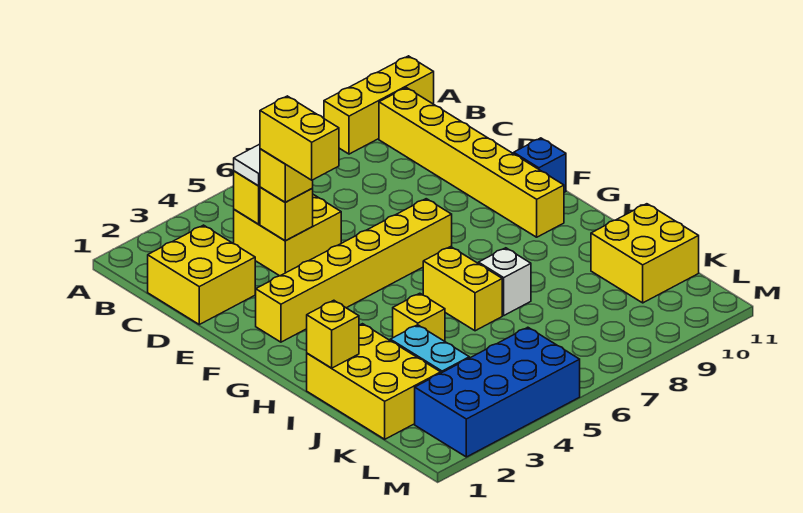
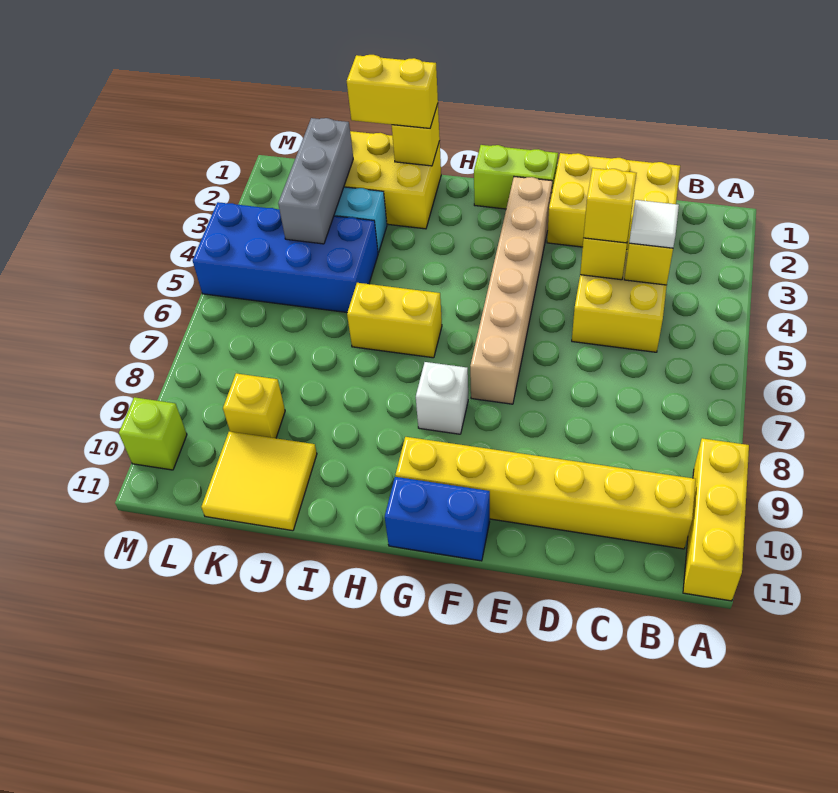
yellow brick C1:D2 level 1 -> yellow brick C1:E2 level 1
yellow brick D4:E4 level 4 -> yellow brick I1:J1 level 3
none -> lime brick F1:G1 level 1
yellow brick F2:F7 level 1 -> tan brick F2:F7 level 1
blue brick F11 level 1 -> blue brick F11:G11 level 1
yellow brick I4 level 1 -> yellow brick K9 level 1
white brick I7 level 1 -> white brick G8 level 1
yellow brick J10:K11 level 1 -> yellow tile J10:K11 level 1
none -> grey brick K2:K4 level 2
blue brick L2:M5 level 1 -> blue brick J4:M5 level 1
none -> lime brick M10 level 1

